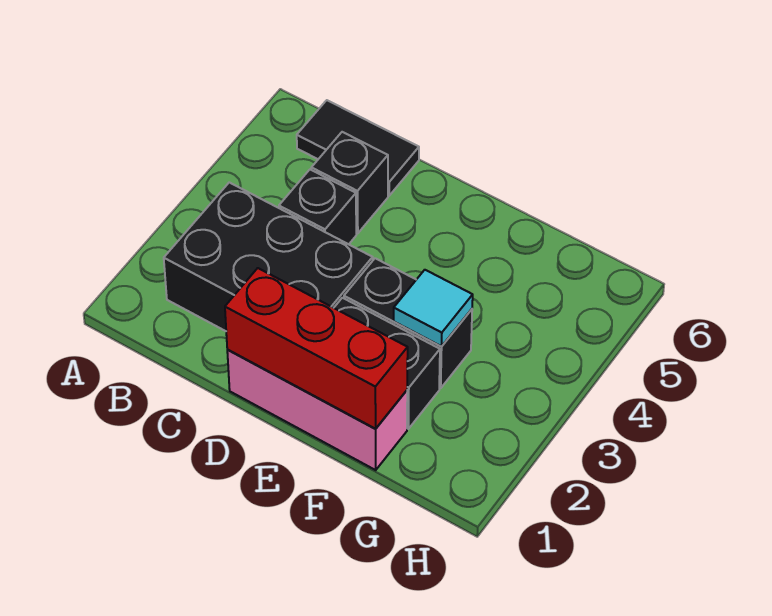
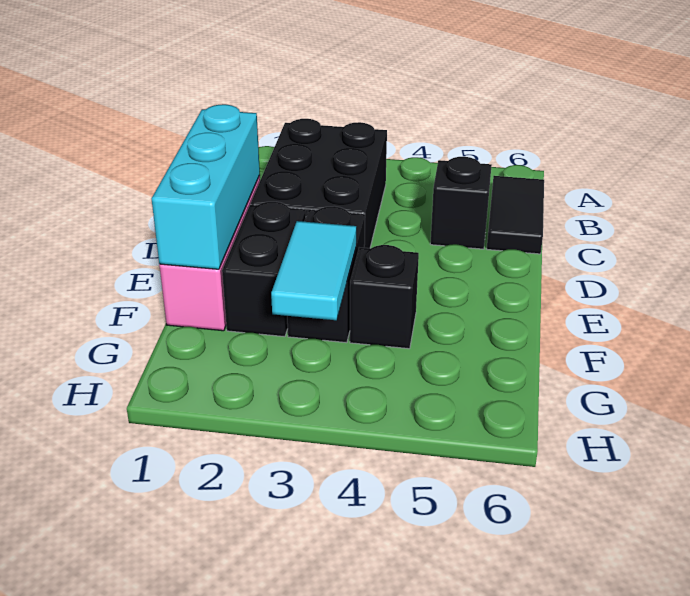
black brick C4 level 1 -> black brick F4 level 1
red brick D1:F1 level 2 -> cyan brick D1:F1 level 2
cyan tile F3 level 2 -> cyan tile F3:G3 level 2

